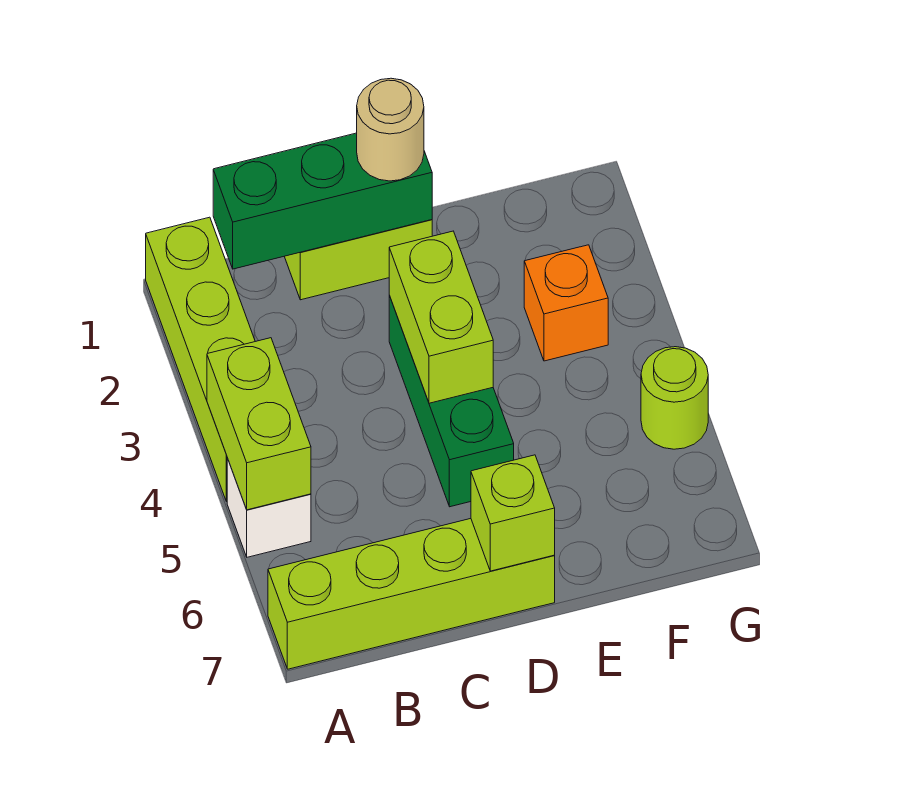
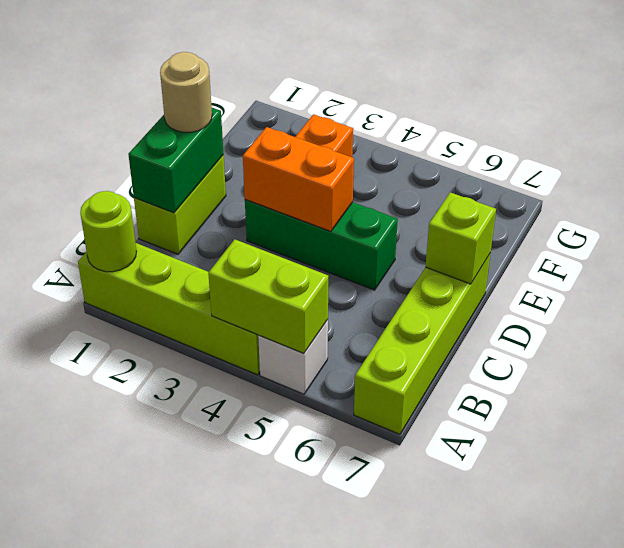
green brick B1:D1 level 2 -> green brick C1:D1 level 2
lime brick D3:D4 level 2 -> orange brick D3:D4 level 2
lime round brick G5 level 1 -> lime round brick A1 level 2

